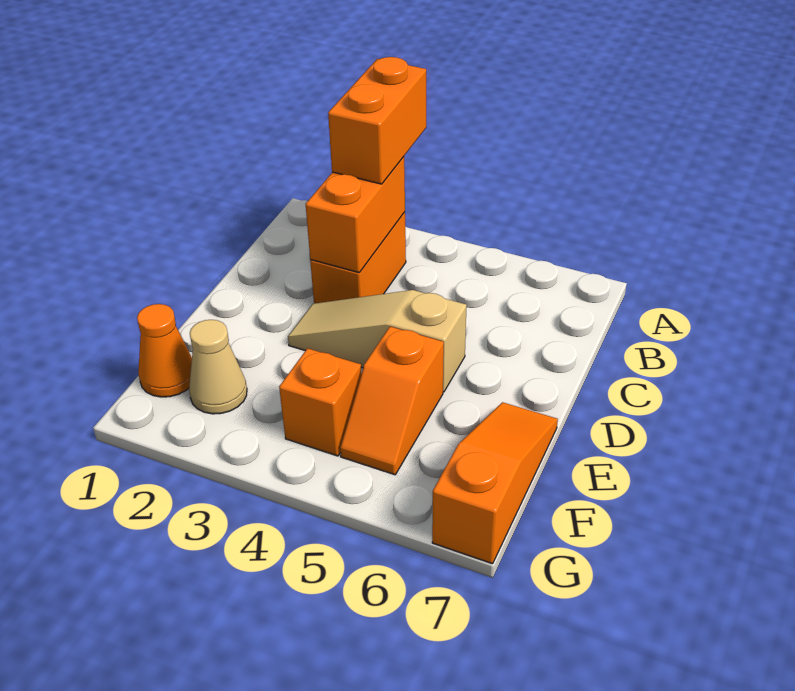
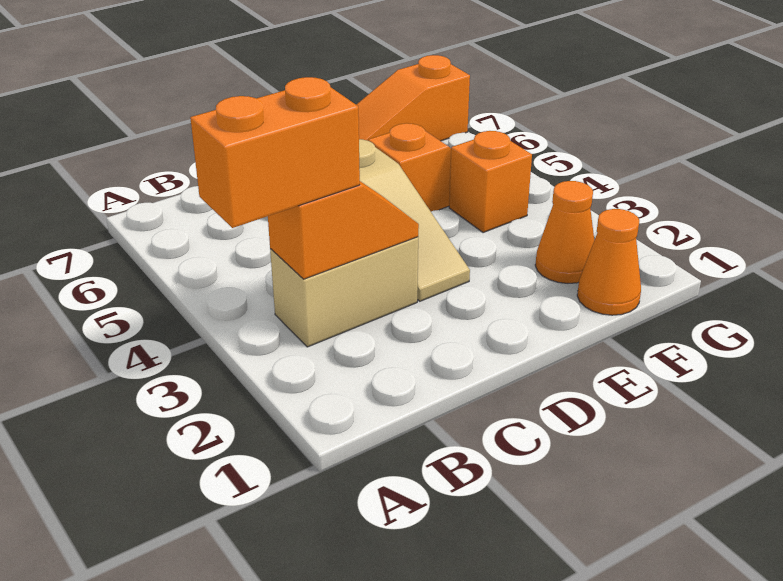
orange brick B3:C3 level 1 -> tan brick B3:C3 level 1
orange brick B3:C3 level 2 -> orange slope B3:C3 level 2 top B
tan cone F2 level 1 -> orange cone F2 level 1

